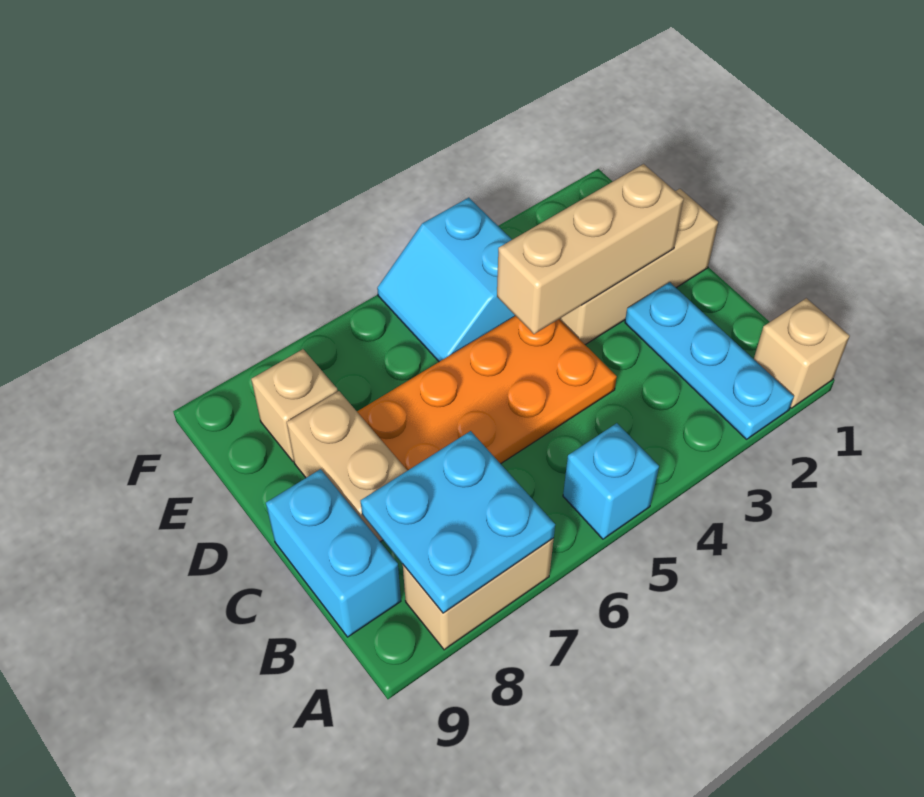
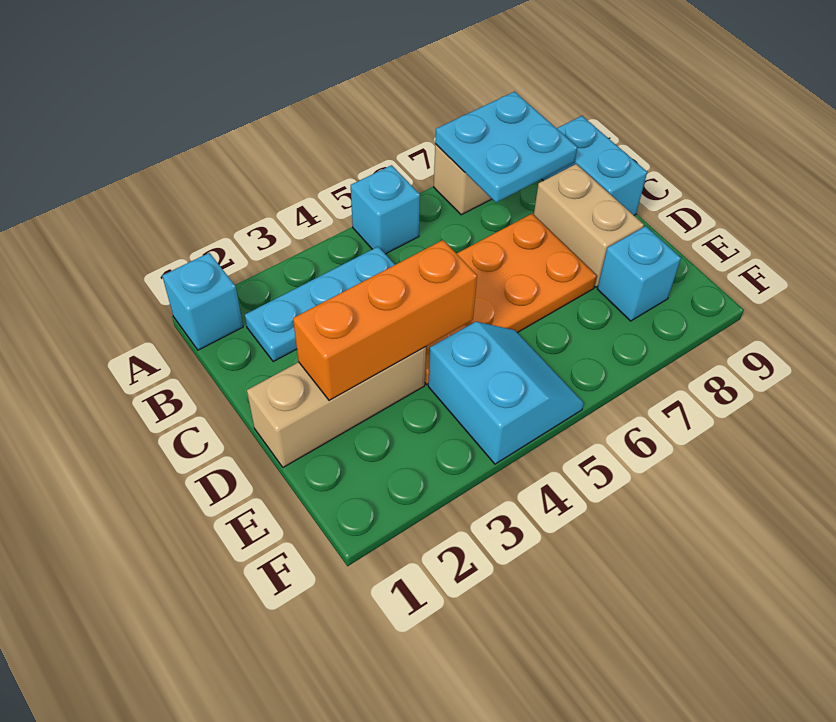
tan brick A1 level 1 -> cyan brick A1 level 1
cyan plate A2:C2 level 1 -> cyan plate B2:B4 level 1
tan brick D2:D4 level 2 -> orange brick D2:D4 level 2
tan brick E8 level 1 -> cyan brick E8 level 1

